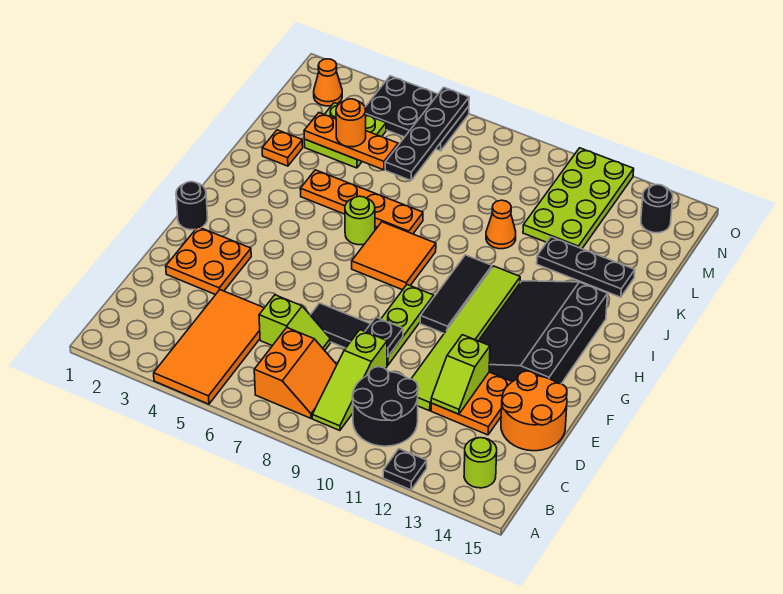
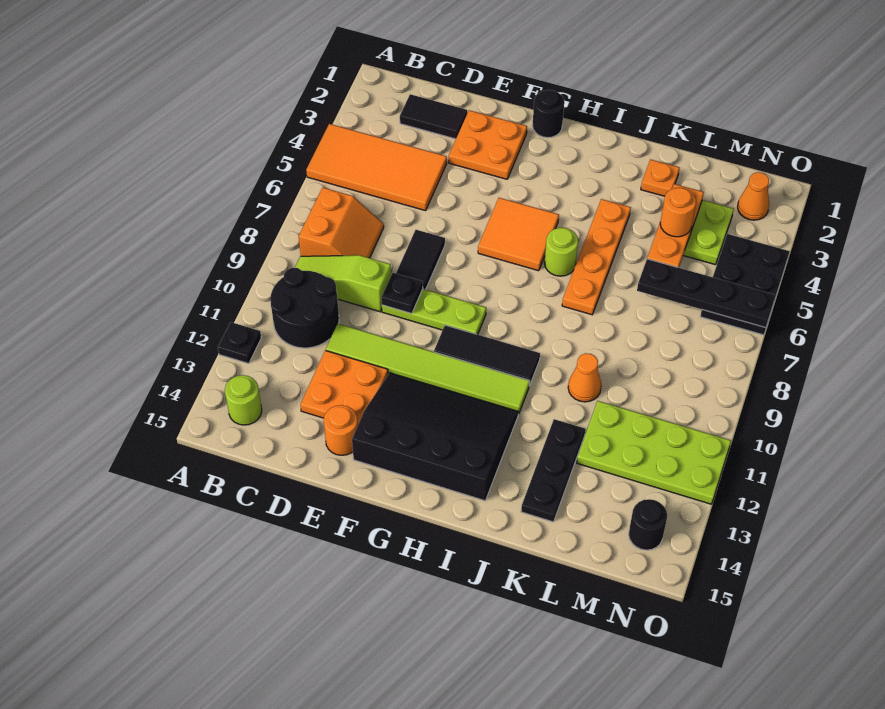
orange slope B7:C8 level 1 top 7 -> orange slope B7:C8 level 1 top B
none -> black tile C2:D2 level 1
lime slope D6:D7 level 1 top 6 -> none
lime slope D12:E12 level 2 top E -> none
orange round brick D14:E15 level 1 -> orange round brick E14 level 1
orange tile H7:I8 level 1 -> orange tile G5:H6 level 1

